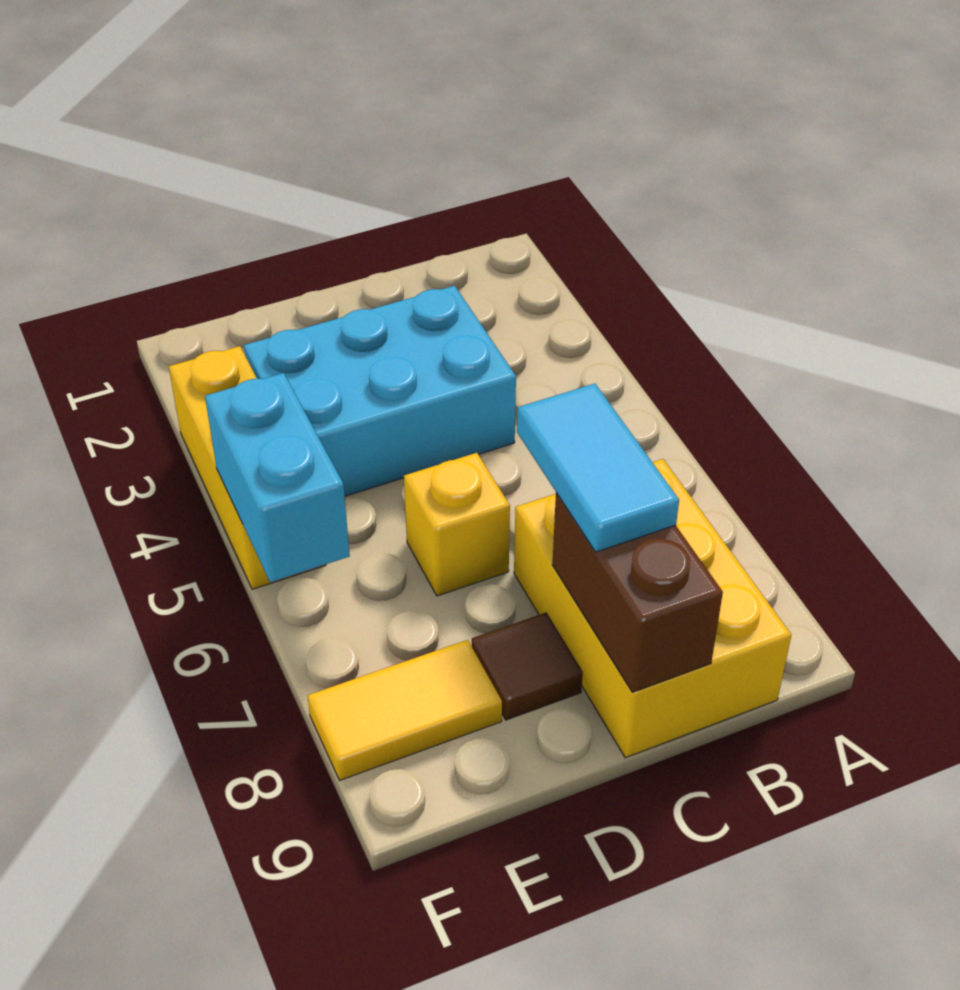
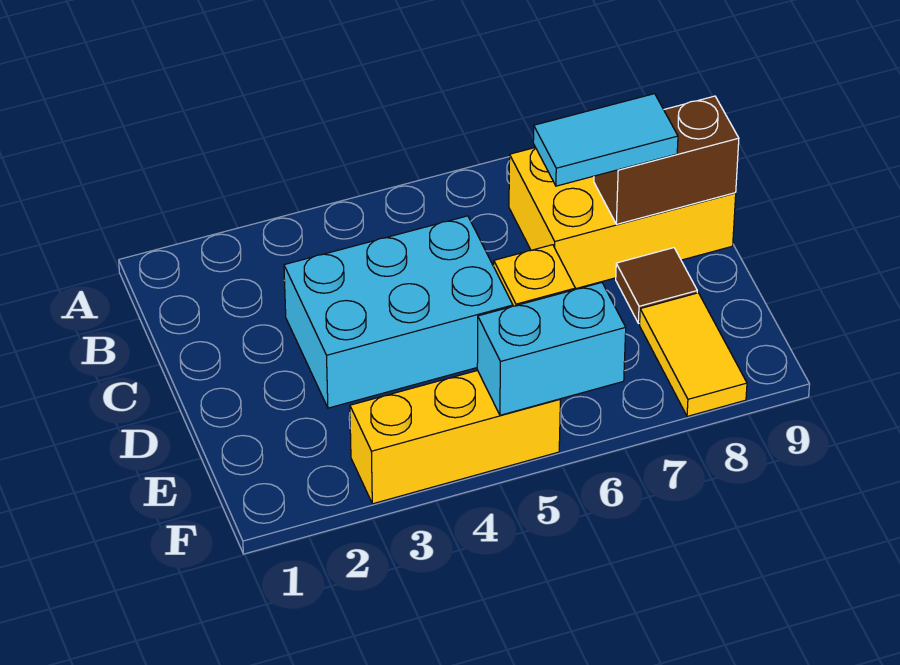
cyan brick C3:E4 level 1 -> cyan brick C3:D5 level 1

